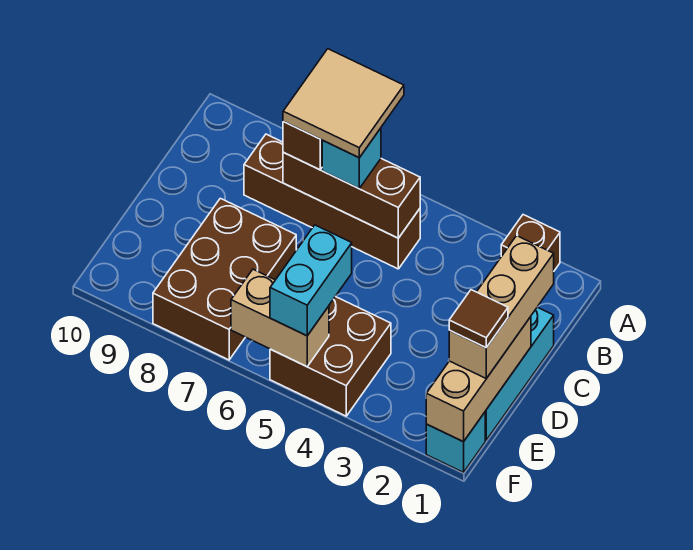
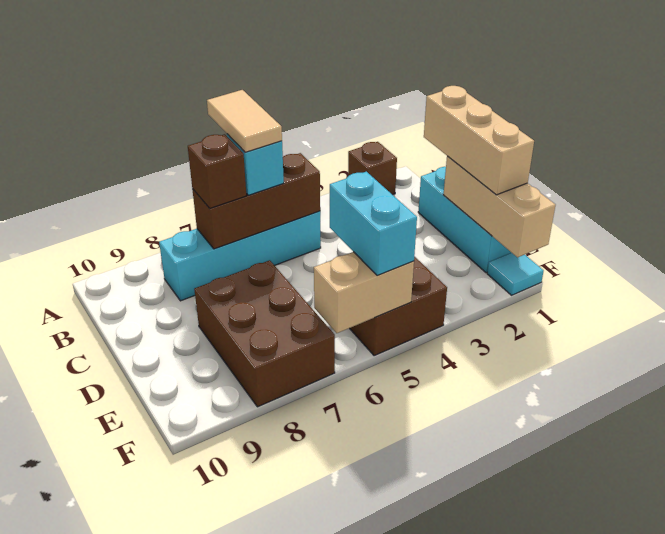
tan tile A6:B7 level 4 -> tan tile A6:B6 level 4
brown brick B5:B8 level 1 -> cyan brick B5:B8 level 1
brown tile E1 level 4 -> none
cyan brick F1 level 1 -> cyan tile F1 level 1

